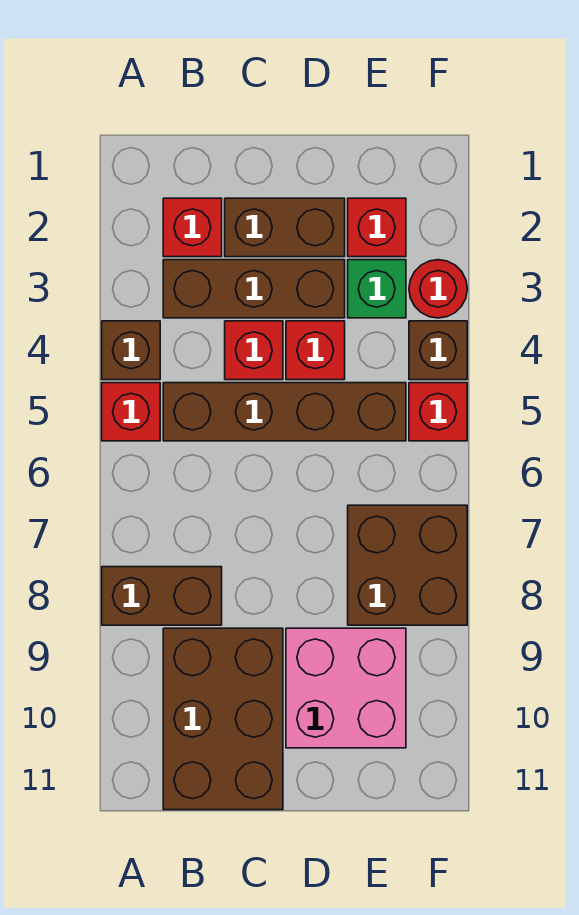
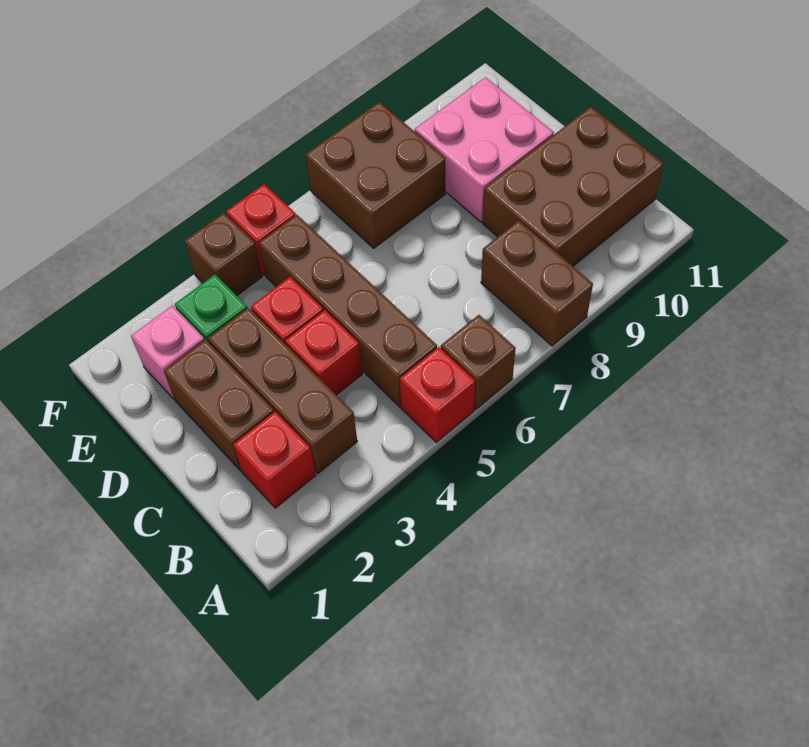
brown brick A4 level 1 -> brown brick A6 level 1
red brick E2 level 1 -> pink brick E2 level 1
red round brick F3 level 1 -> none

